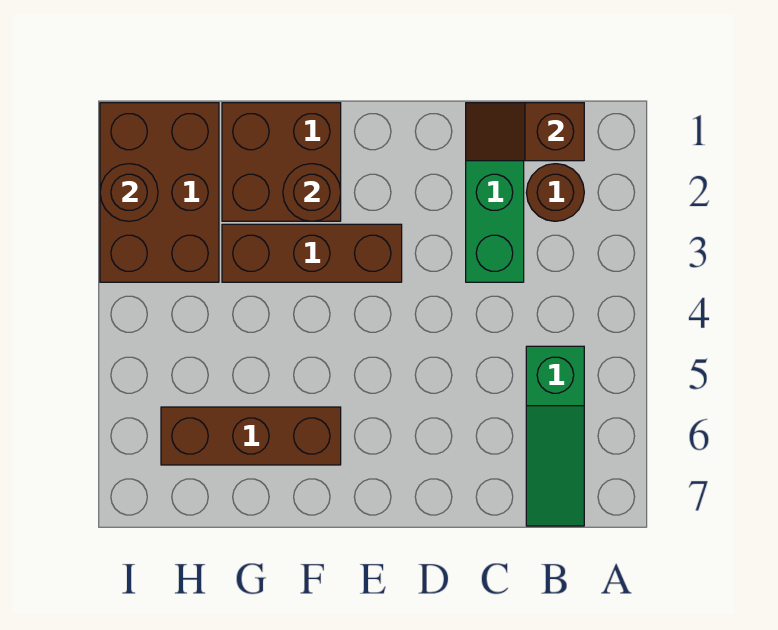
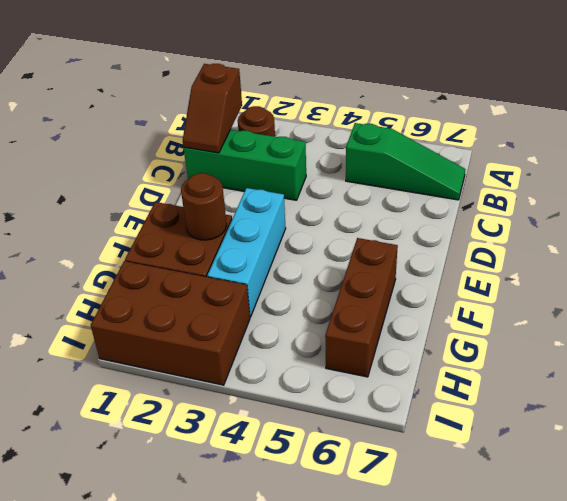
brown brick E3:G3 level 1 -> cyan brick E3:G3 level 1
brown round brick I2 level 2 -> none

